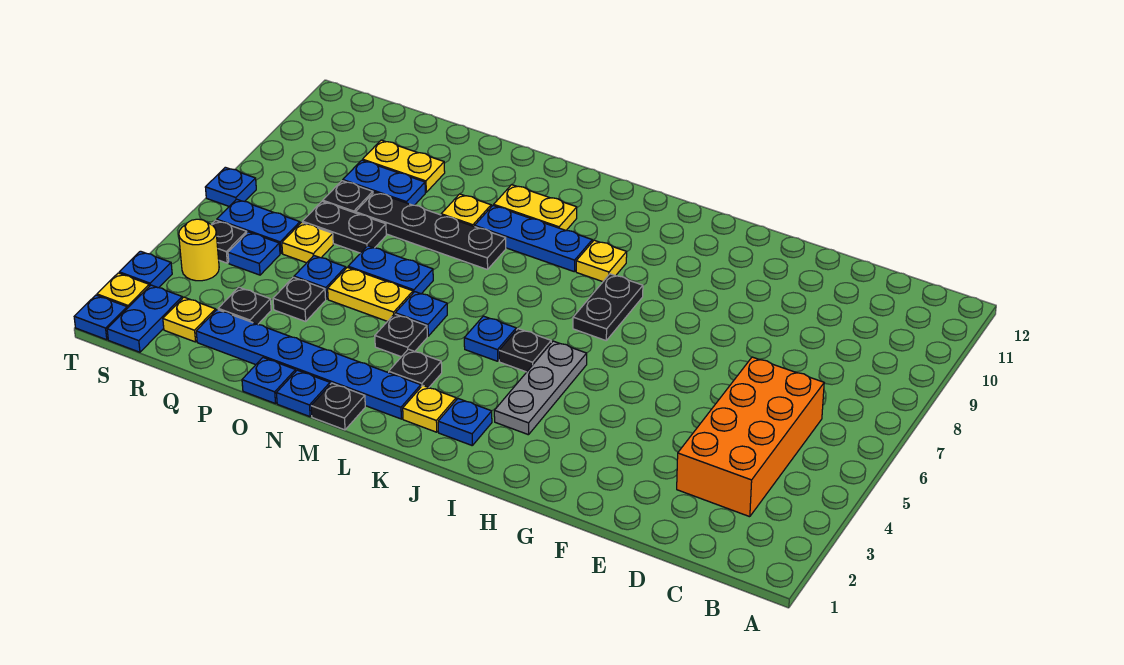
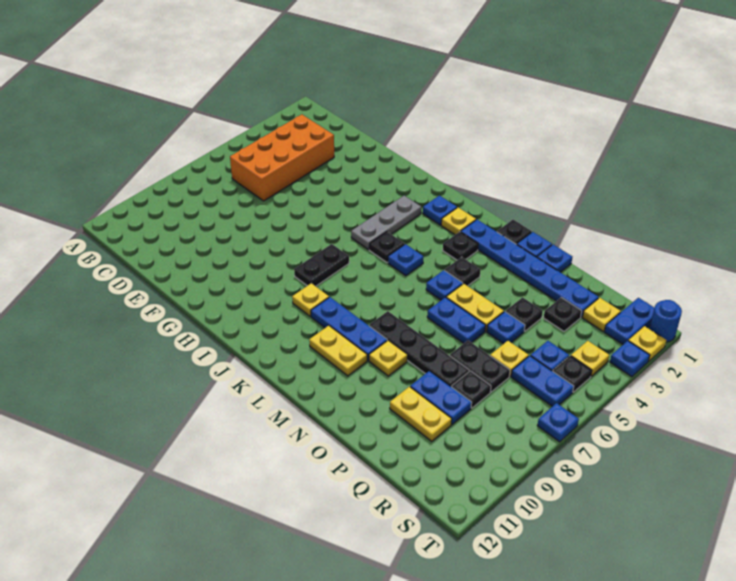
yellow round brick S4 level 1 -> yellow plate S4 level 1
blue plate T1 level 1 -> blue round brick T1 level 1

